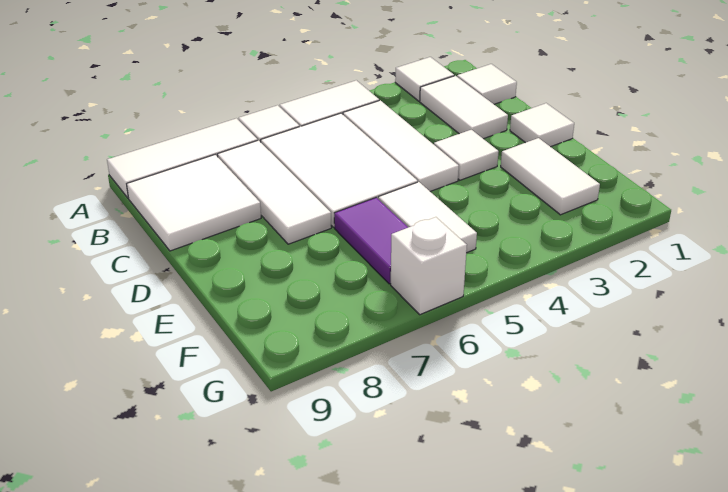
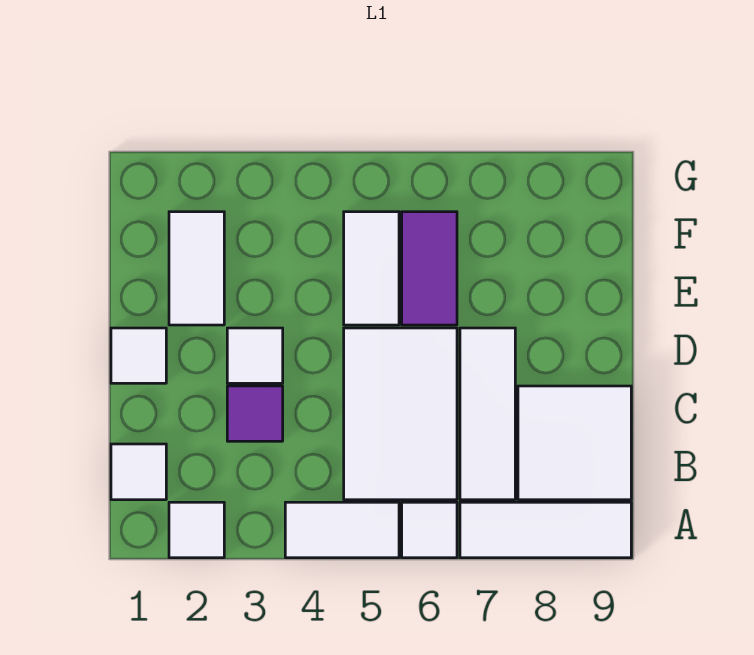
white tile B2:C2 level 1 -> none
white tile B4:D4 level 1 -> none
none -> purple tile C3 level 1
white brick G6 level 1 -> none

